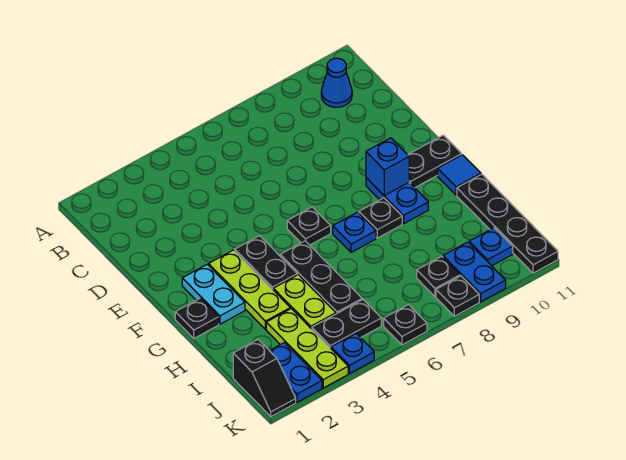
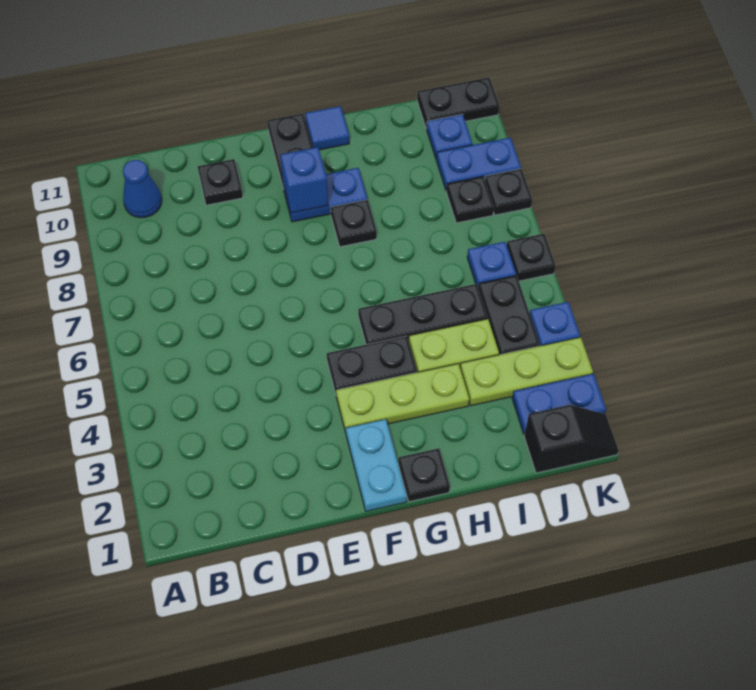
cyan plate F2:G2 level 1 -> cyan plate F1:F2 level 1
black plate F6 level 1 -> black plate D10 level 1
blue plate G7 level 1 -> blue plate J6 level 1
black plate H11:K11 level 1 -> black plate J11:K11 level 1

